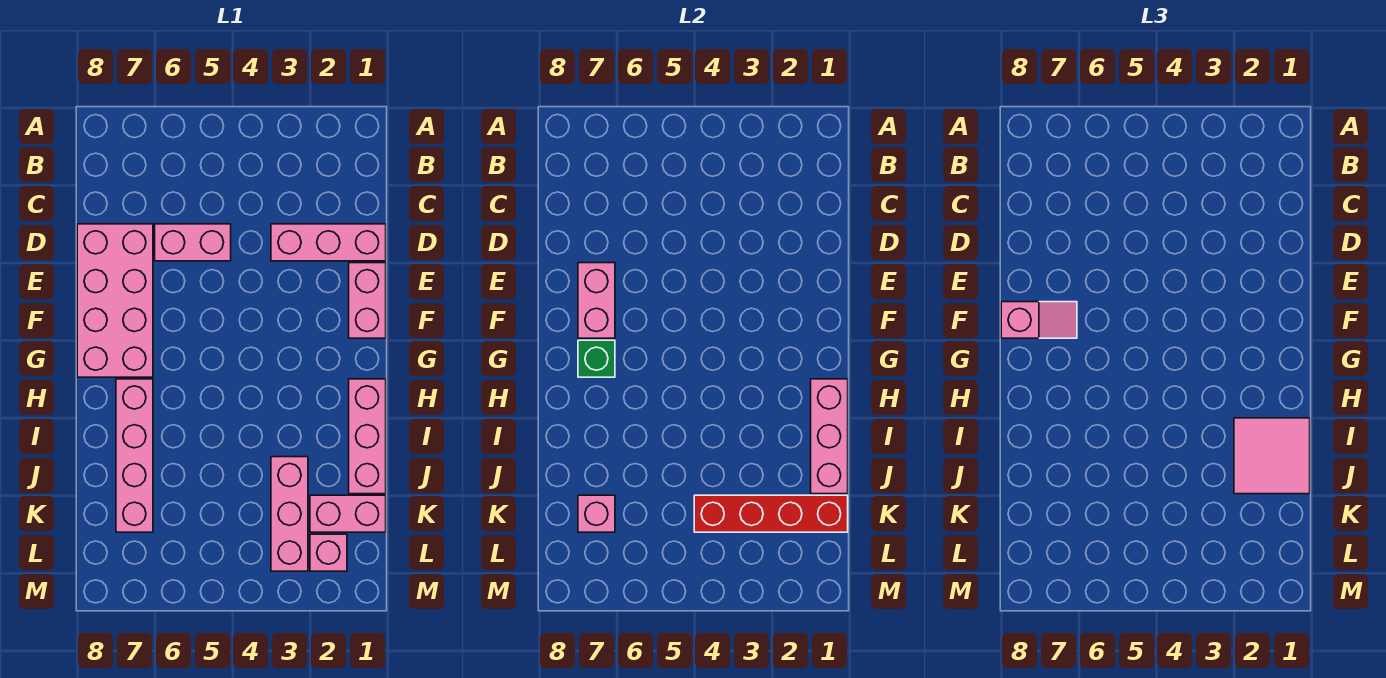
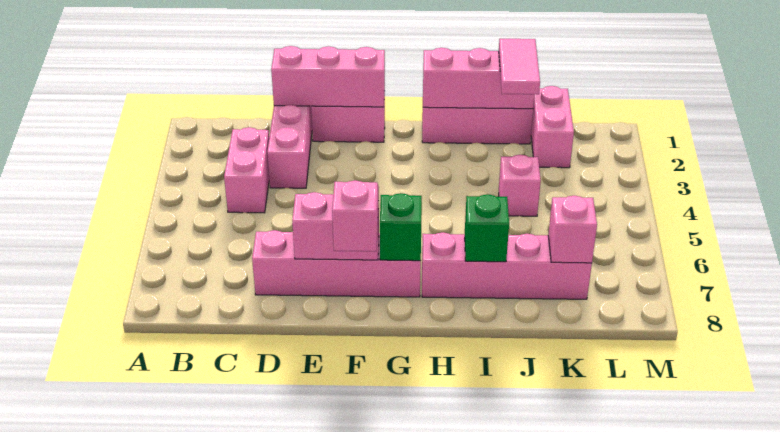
pink brick D5:D6 level 1 -> pink brick C3:C4 level 1
pink brick D7:G8 level 1 -> pink brick D7:G7 level 1
pink tile I1:J2 level 3 -> pink tile J1:J2 level 3
none -> green brick I7 level 2
pink brick J3:L3 level 1 -> pink brick D1:F1 level 2
red brick K1:K4 level 2 -> none
pink brick L2 level 1 -> pink brick J4 level 1

